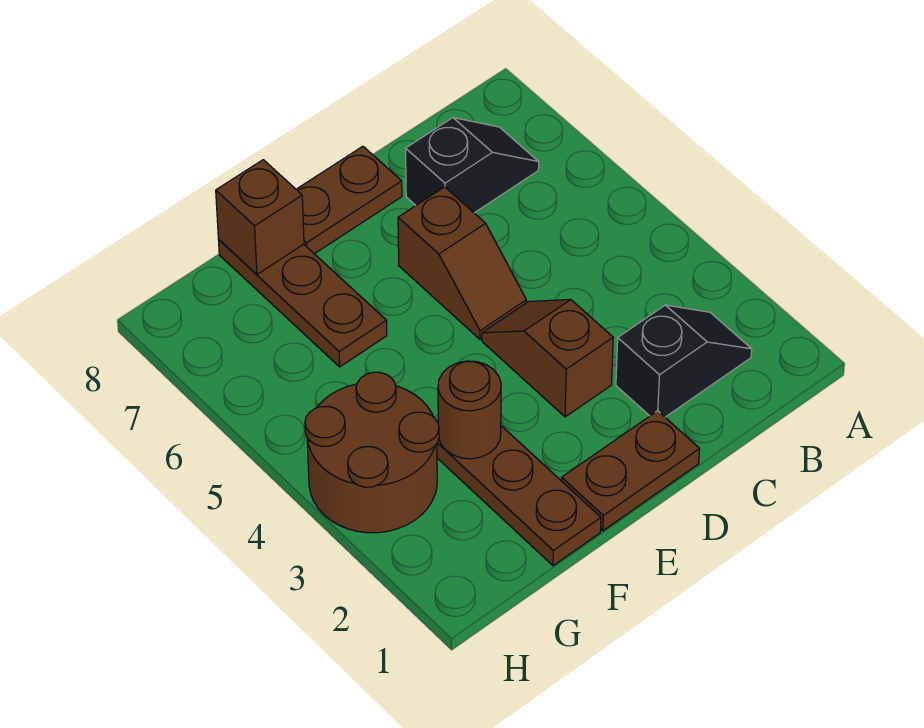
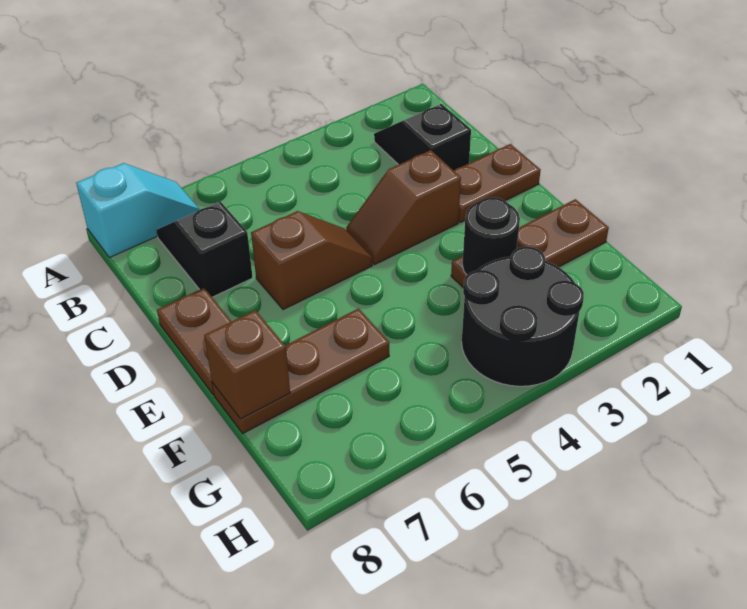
none -> cyan slope A7:A8 level 1 top 8
brown plate D1:E1 level 1 -> brown plate D1:D2 level 1
brown round brick F3 level 2 -> black round brick F3 level 2
brown round brick G3:H4 level 1 -> black round brick G3:H4 level 1

